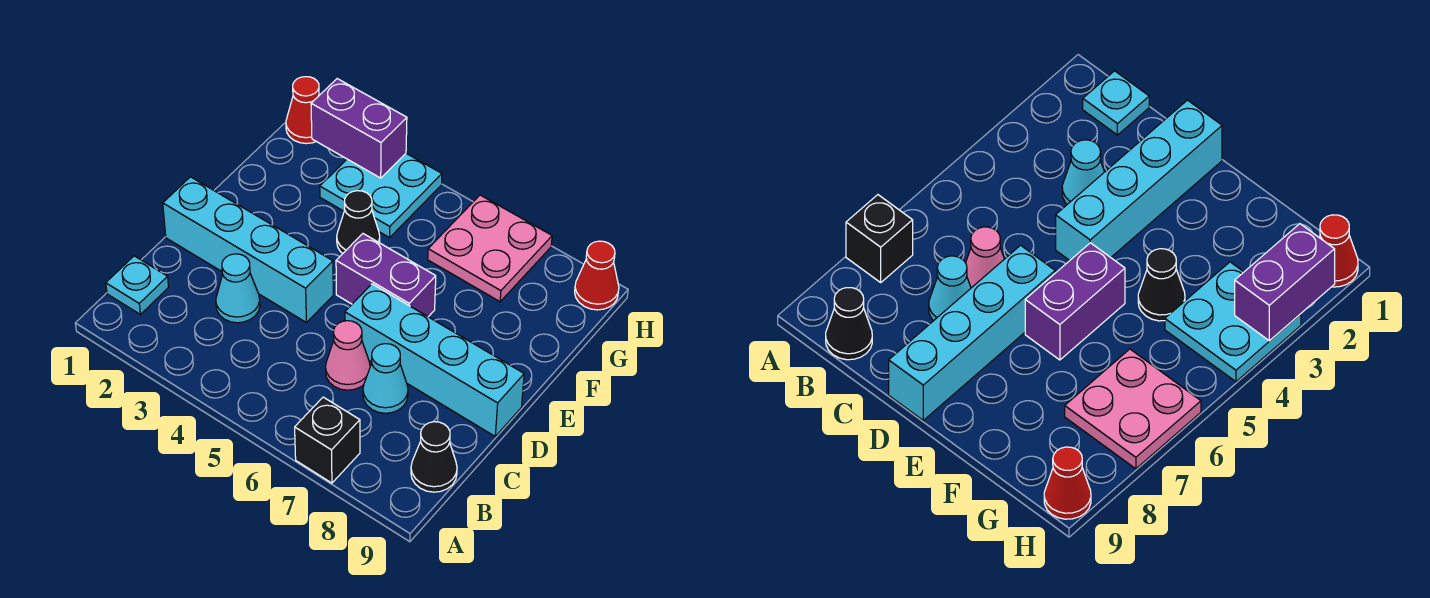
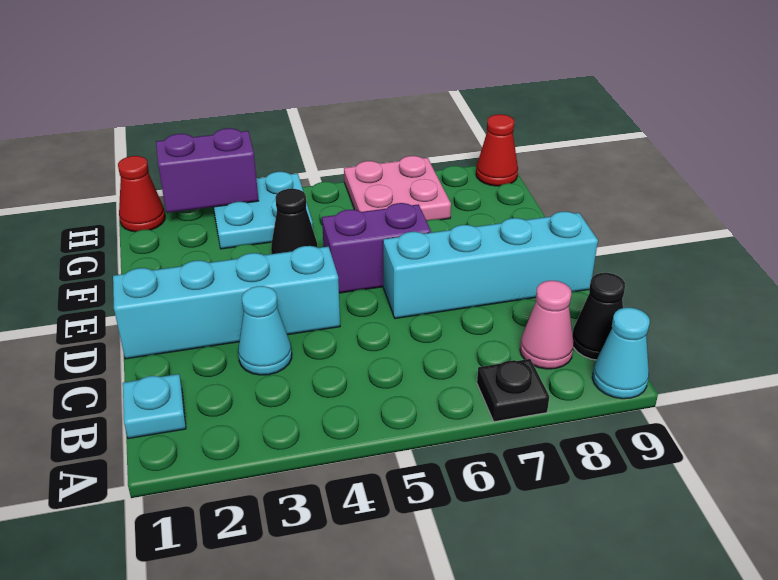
black brick A7 level 1 -> black plate A7 level 1
pink cone C6 level 1 -> pink cone B8 level 1
cyan cone C7 level 1 -> cyan cone A9 level 1

